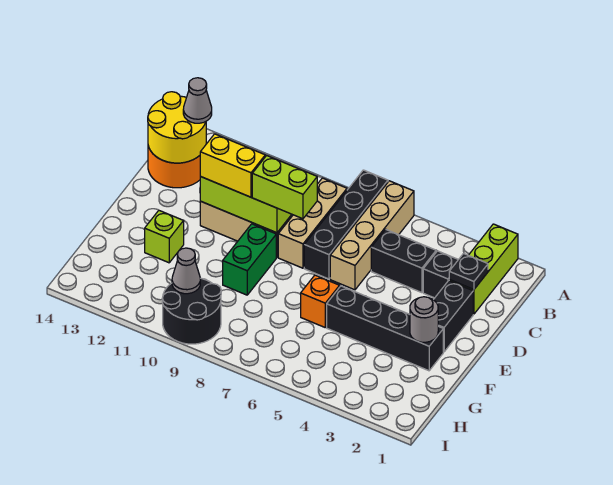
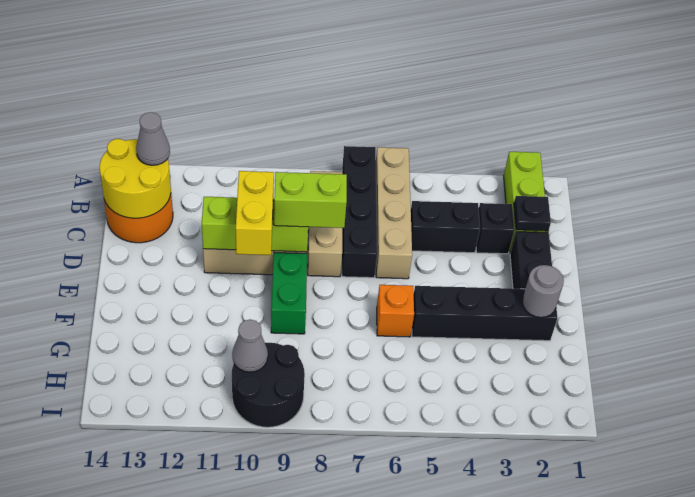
yellow brick D10:D11 level 3 -> yellow brick D10:E10 level 3
lime brick F12 level 1 -> none

